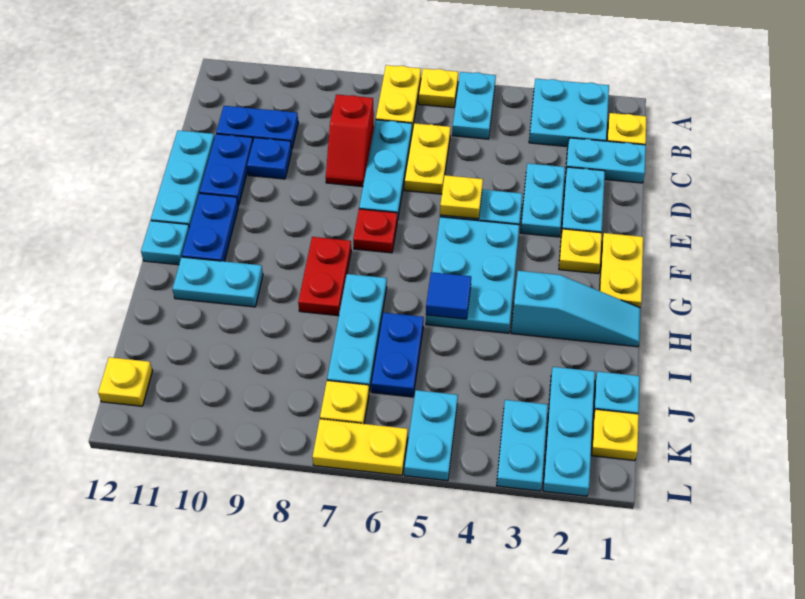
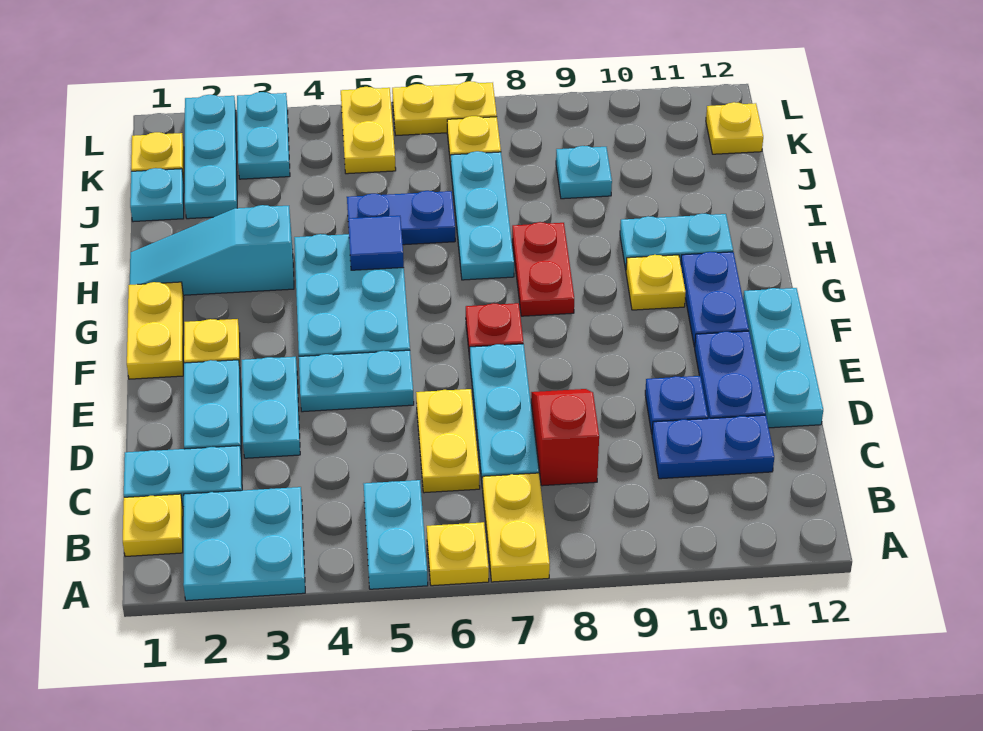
yellow plate E5 level 2 -> yellow plate G10 level 1
cyan plate G12 level 1 -> cyan plate J9 level 1
blue plate I6:J6 level 1 -> blue plate I5:I6 level 1
cyan plate K5:L5 level 1 -> yellow plate K5:L5 level 1

